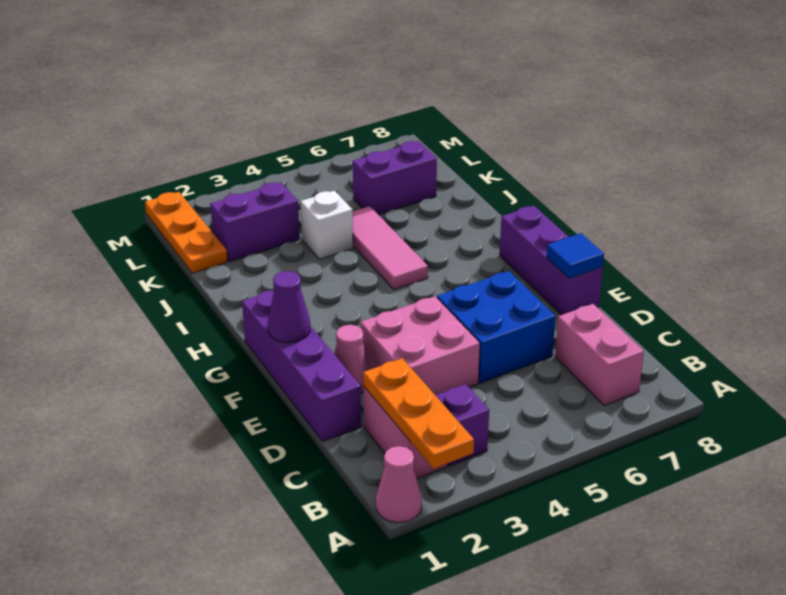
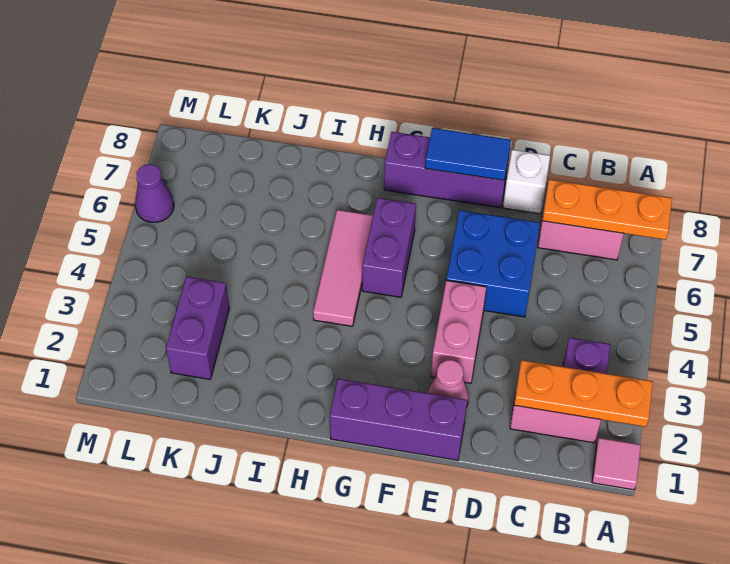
pink cone A1 level 1 -> pink tile A1 level 1
purple brick D1:G1 level 1 -> purple brick E1:G1 level 1
pink brick D3:E4 level 1 -> pink brick E3:E4 level 1
blue tile E8 level 2 -> blue tile E8:F8 level 2
purple cone F1 level 2 -> purple cone M6 level 1
pink tile H5:J5 level 1 -> pink tile H4:H6 level 1
white brick J4 level 1 -> white brick D8 level 1
orange plate K1:M1 level 1 -> orange plate A7:C7 level 2
purple brick K6:K7 level 1 -> purple brick G5:G6 level 1

